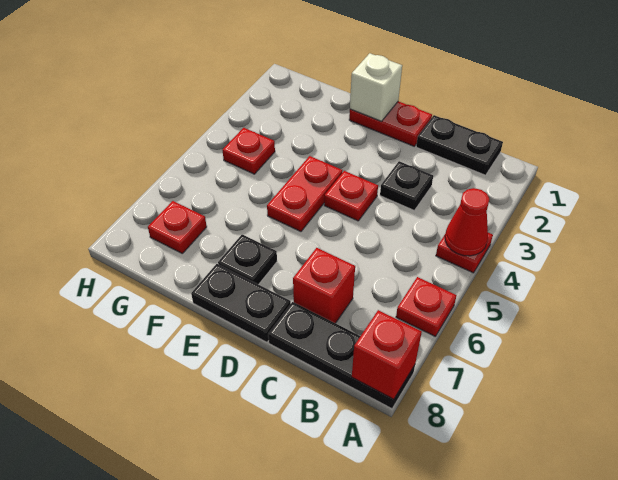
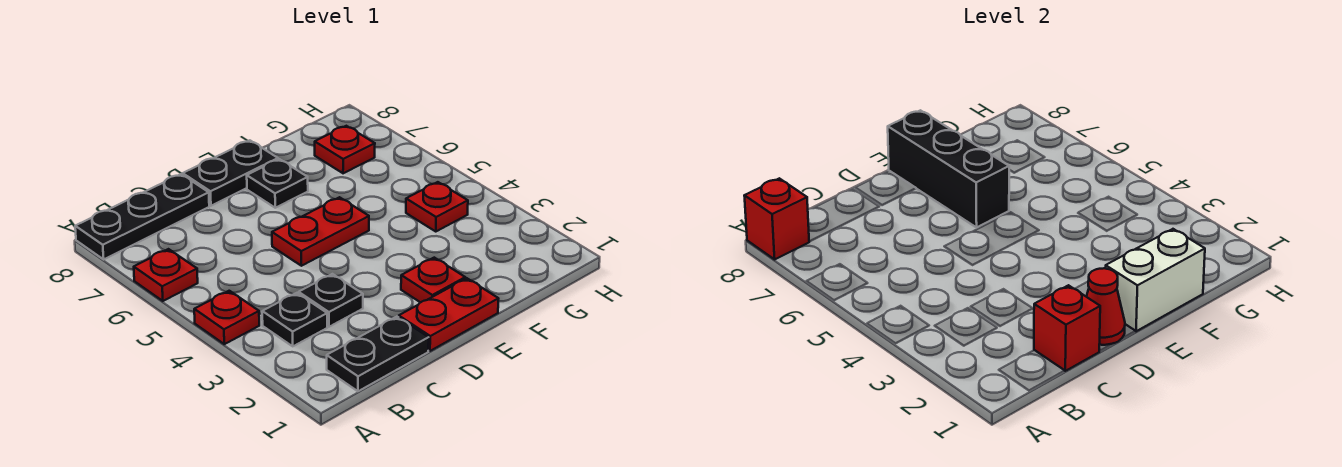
red cone A4 level 2 -> red cone D1 level 2
none -> black plate B3 level 1
red brick C7 level 1 -> red brick C1 level 2
red plate D4 level 1 -> red plate E2 level 1
white brick E1 level 2 -> white brick E1:F1 level 2
red plate E4:E5 level 1 -> red plate D5:E5 level 1
none -> black brick E6:E8 level 2

